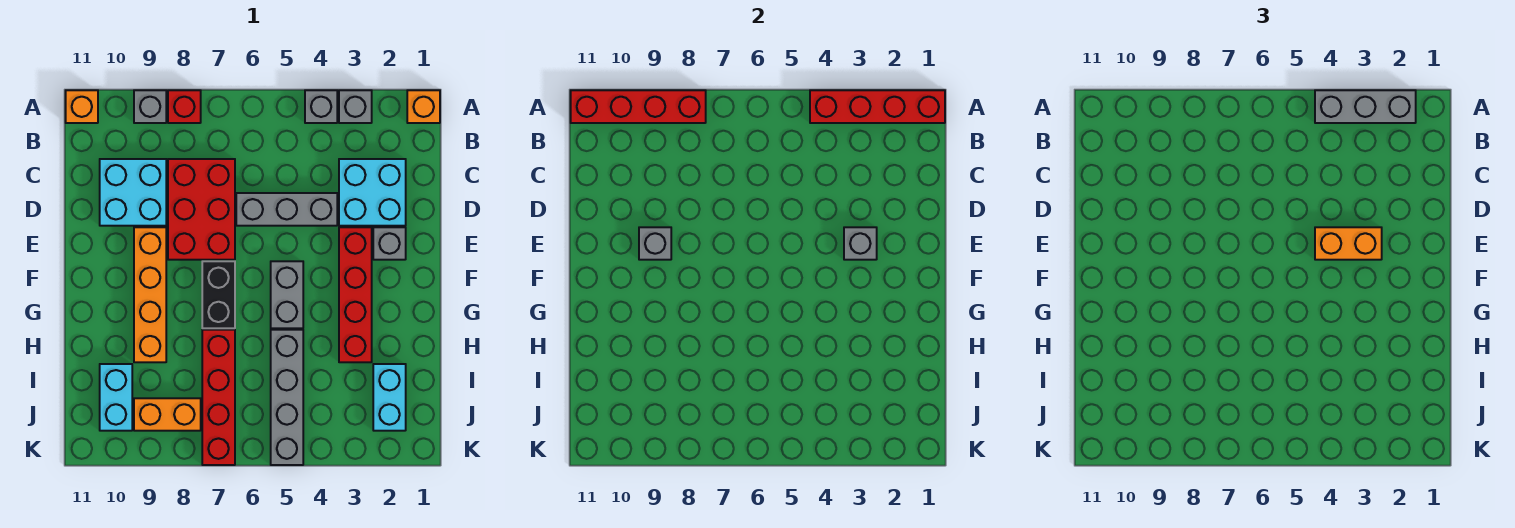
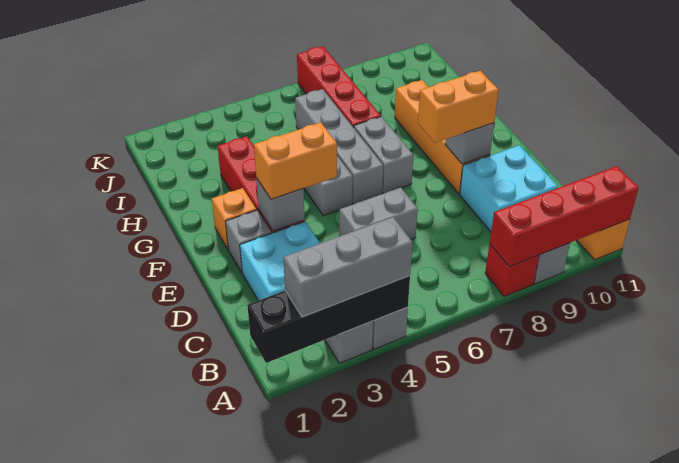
orange brick A1 level 1 -> orange brick F2 level 1
red brick A1:A4 level 2 -> black brick A1:A4 level 2
red brick C7:E8 level 1 -> none
grey brick D4:D6 level 1 -> grey brick D5:D6 level 1
black brick F7:G7 level 1 -> grey brick F7:G7 level 1
grey brick H5:K5 level 1 -> grey brick F6:I6 level 1
cyan brick I2:J2 level 1 -> none
cyan brick I10:J10 level 1 -> none
orange brick J8:J9 level 1 -> orange brick E8:E9 level 3

